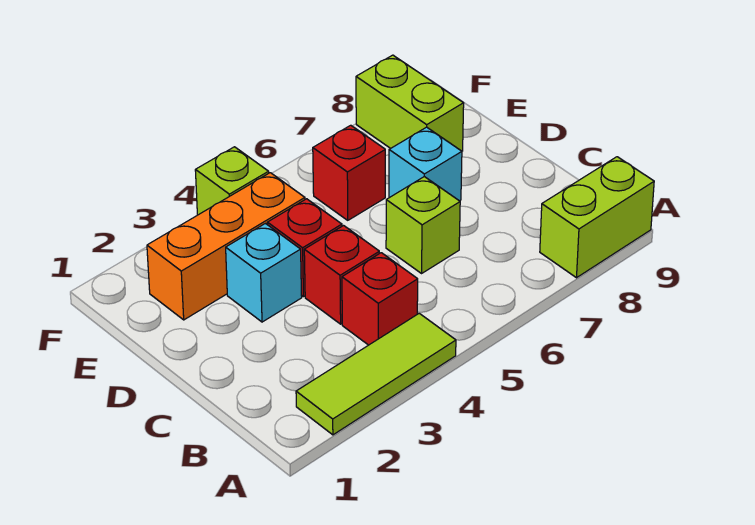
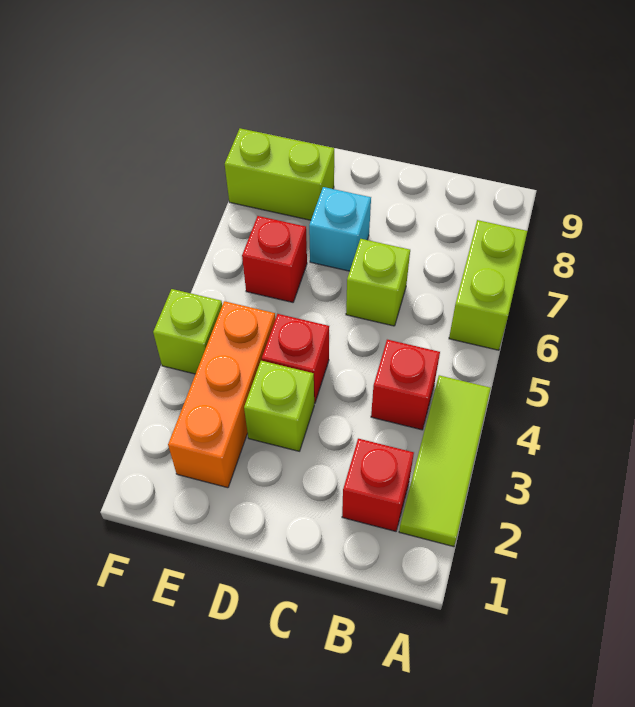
lime brick A8:A9 level 1 -> lime brick A6:A7 level 1
red brick C4 level 1 -> red brick B2 level 1
cyan brick D3 level 1 -> lime brick D3 level 1

